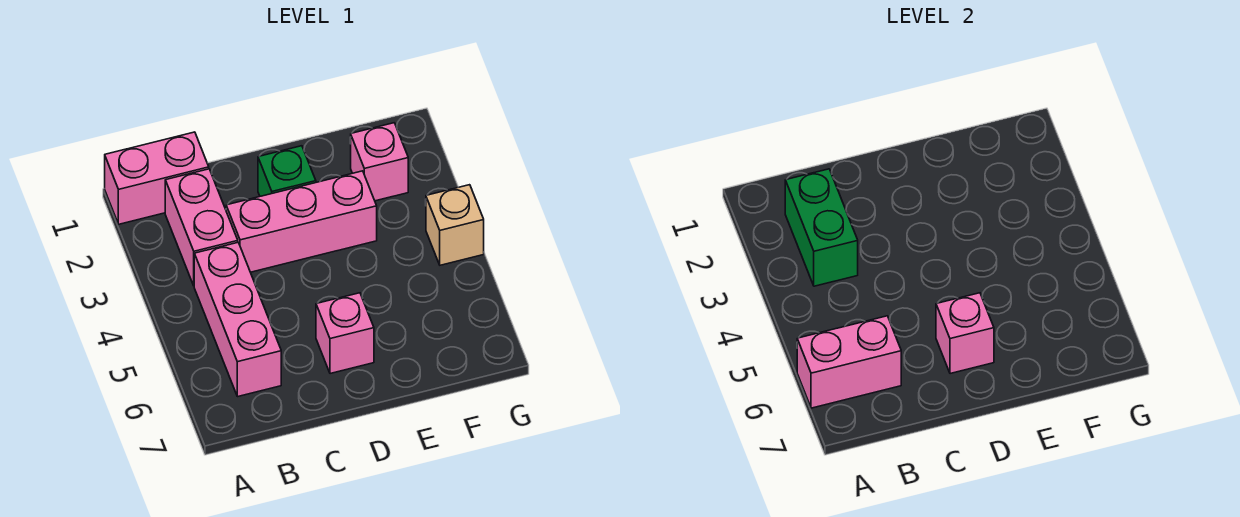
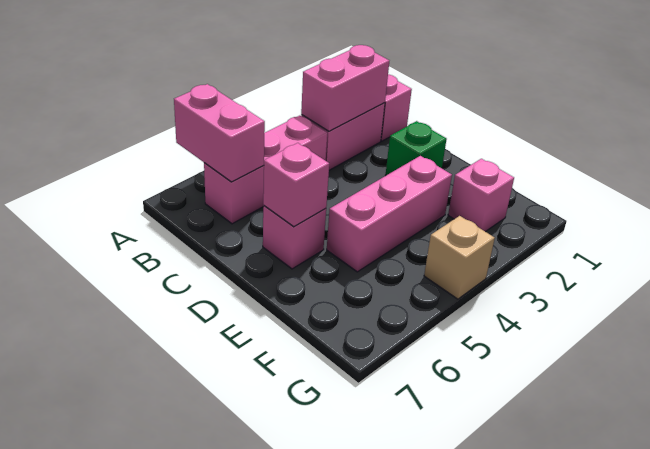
green brick B2:B3 level 2 -> pink brick B2:B3 level 2
pink brick C3:E3 level 1 -> pink brick E3:E5 level 1

